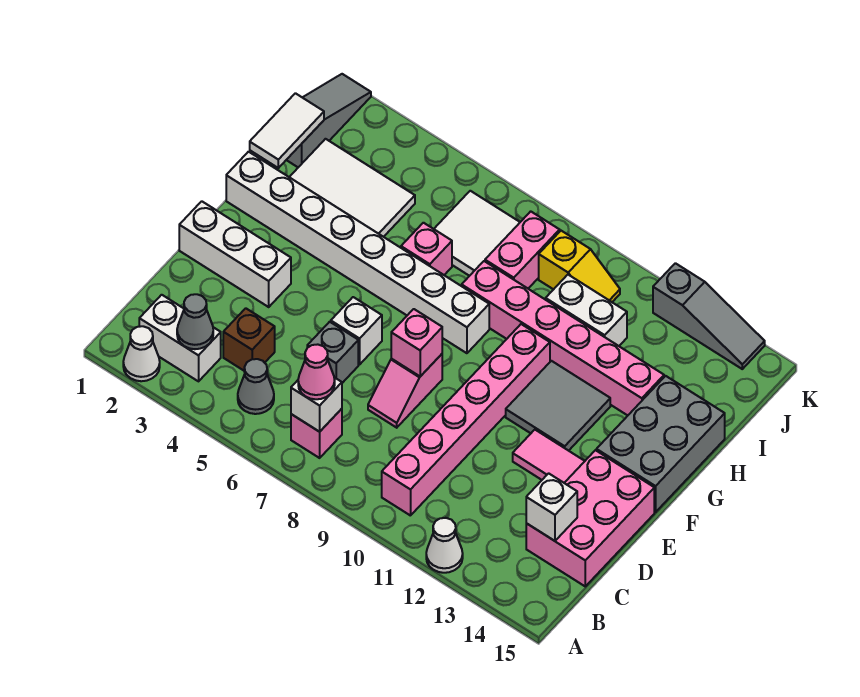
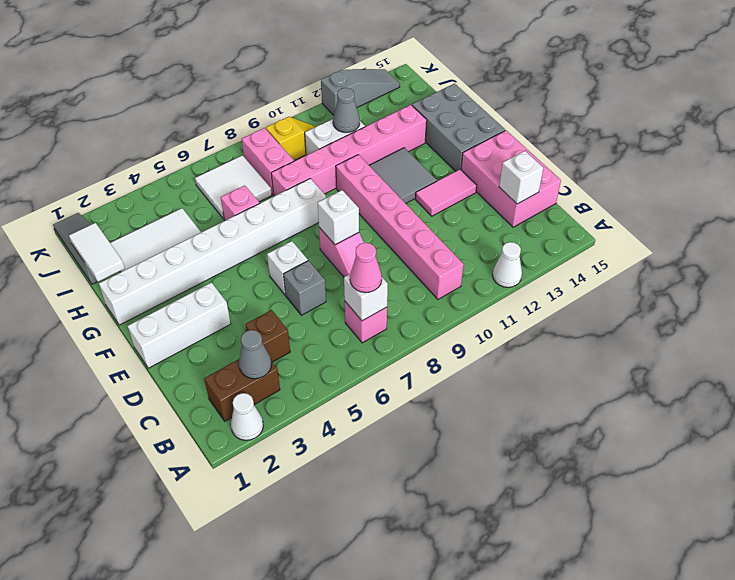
white brick B2:B3 level 1 -> brown brick B2:B3 level 1
grey cone B5 level 1 -> grey cone I11 level 2
pink brick E8 level 2 -> white brick E8 level 2

